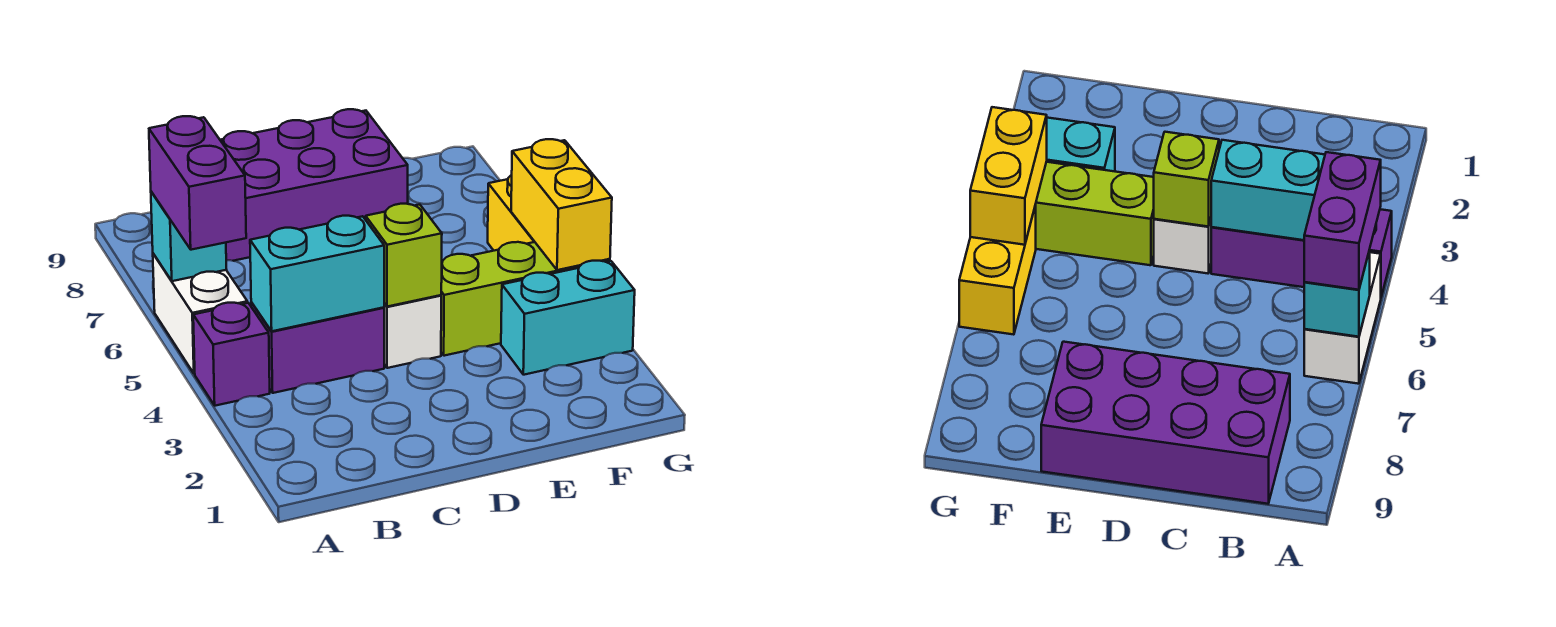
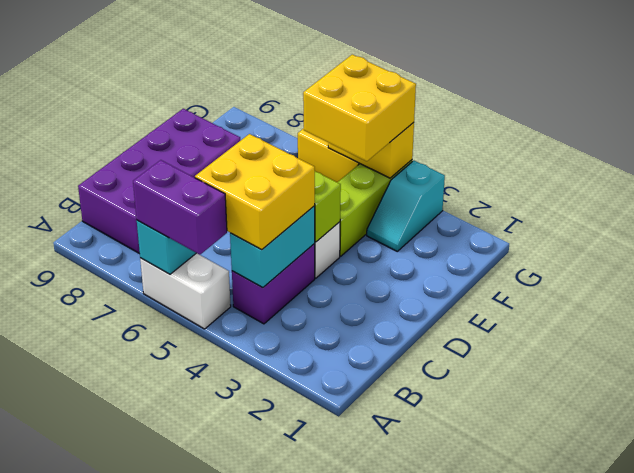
purple brick A4 level 1 -> none
none -> yellow brick B4:C5 level 3
cyan brick F3:G3 level 1 -> cyan slope F3:G3 level 1 top G
none -> yellow brick F4:G5 level 3

